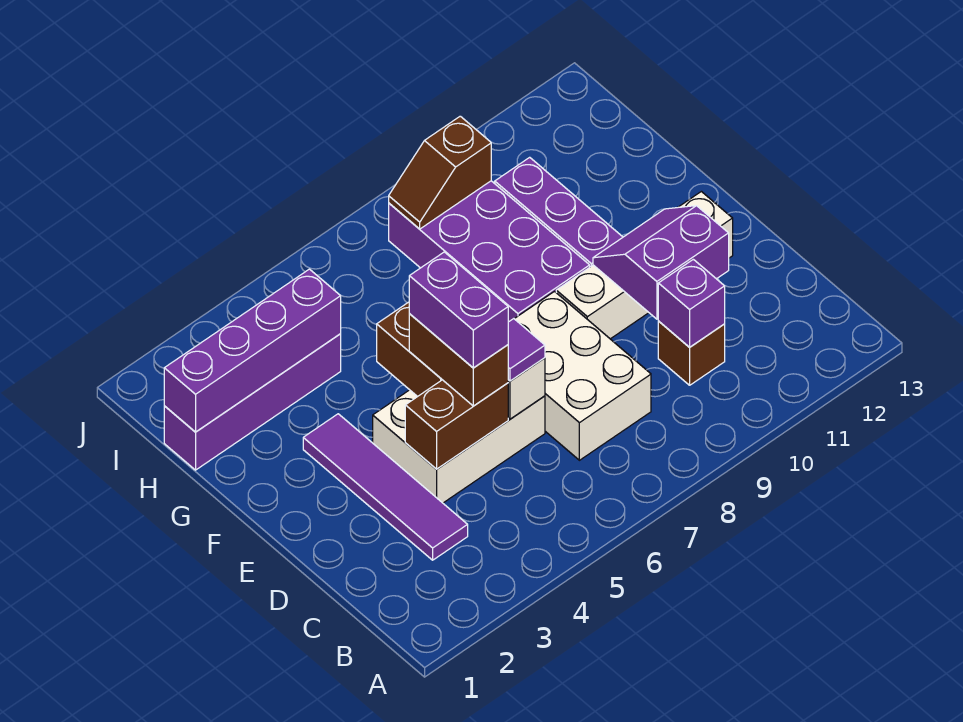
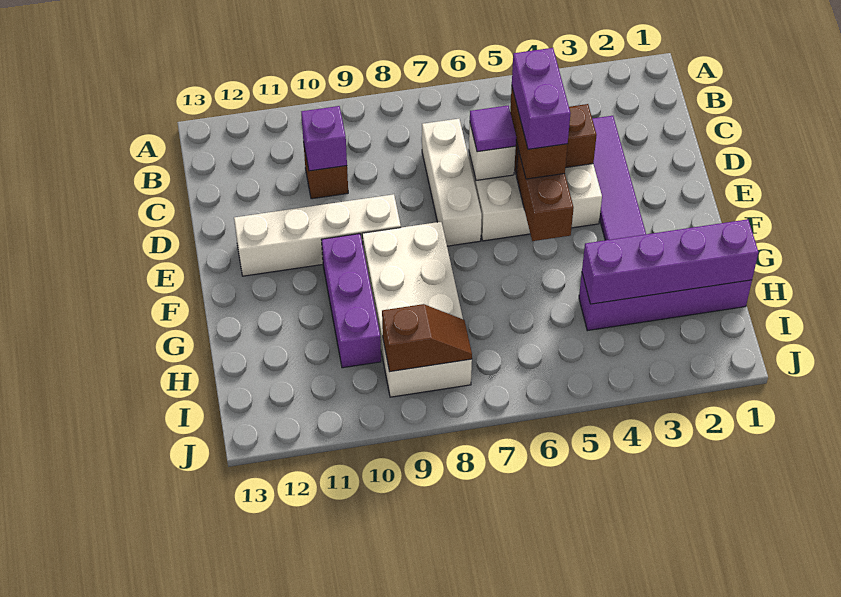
white brick C7:E8 level 1 -> white brick C7:E7 level 1
purple slope D10:E11 level 2 top D -> none
purple brick F8:I9 level 1 -> white brick F8:I9 level 1

